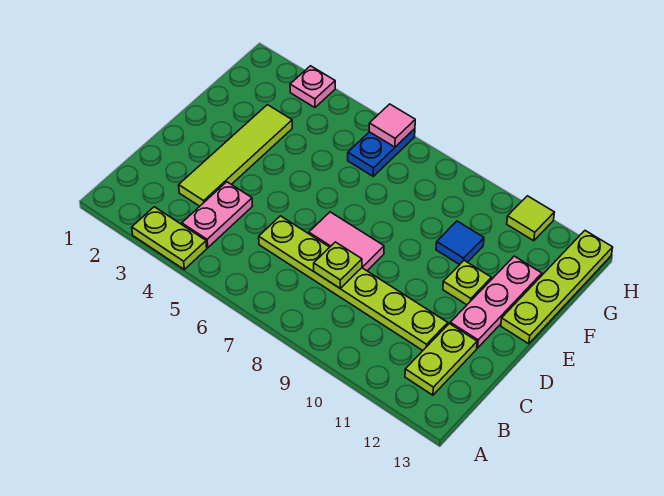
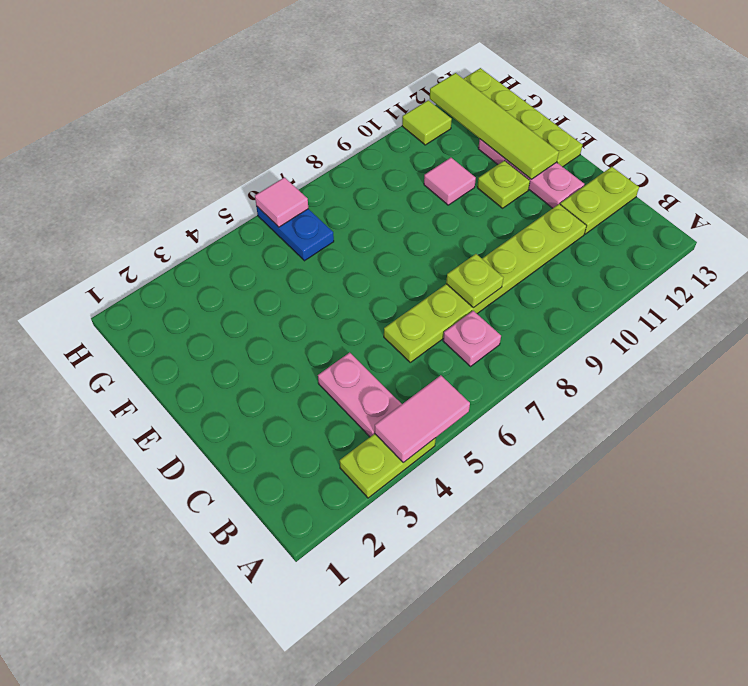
lime plate B12:C12 level 1 -> lime plate C12:C13 level 1
lime tile C3:F3 level 1 -> lime tile E12:H12 level 2
pink tile D7:D8 level 1 -> pink tile A4:A5 level 2
blue tile F10 level 1 -> pink tile F10 level 1
pink plate H3 level 1 -> pink plate B7 level 1

